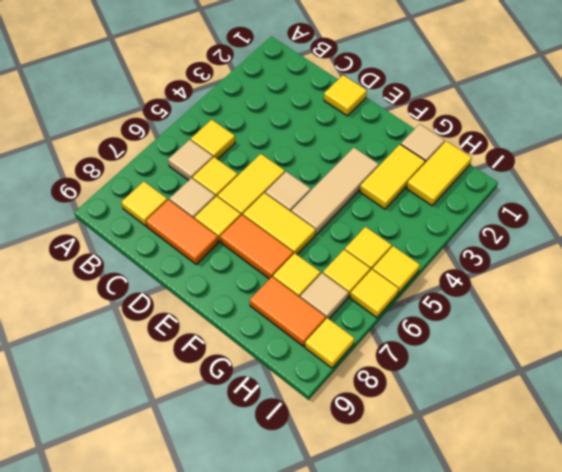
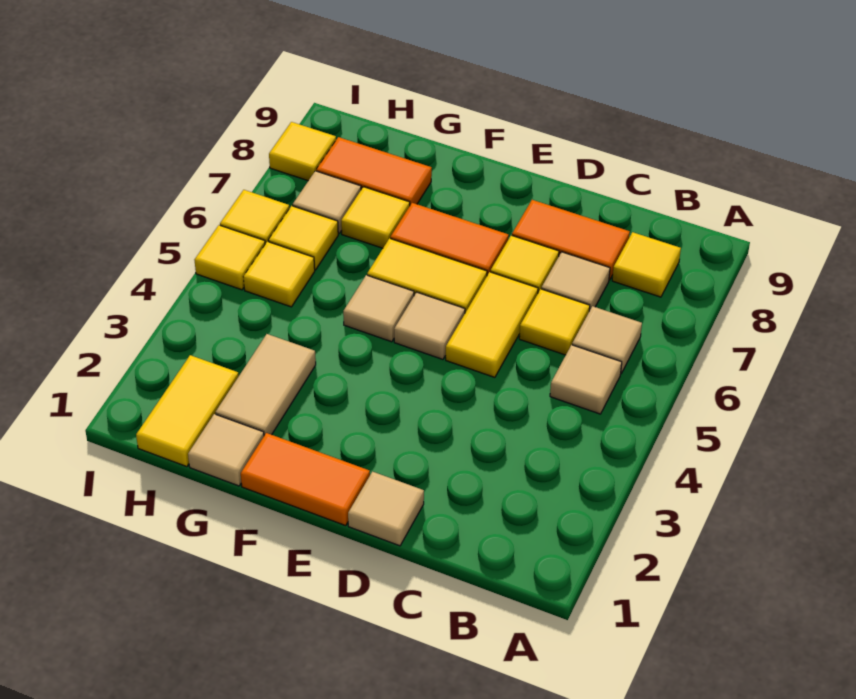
yellow tile B5 level 1 -> tan tile B5 level 1
yellow tile D1 level 1 -> tan tile D1 level 1
none -> orange tile E1:F1 level 1
tan tile F3:F5 level 1 -> tan tile F5 level 1
yellow tile G2:G3 level 1 -> tan tile G2:G3 level 1

